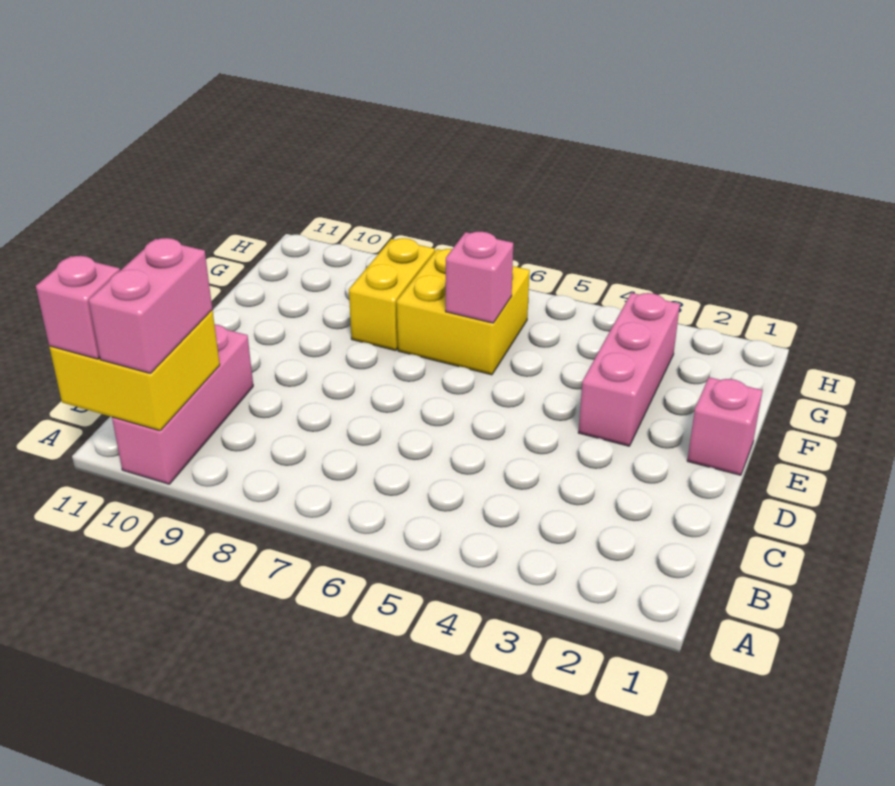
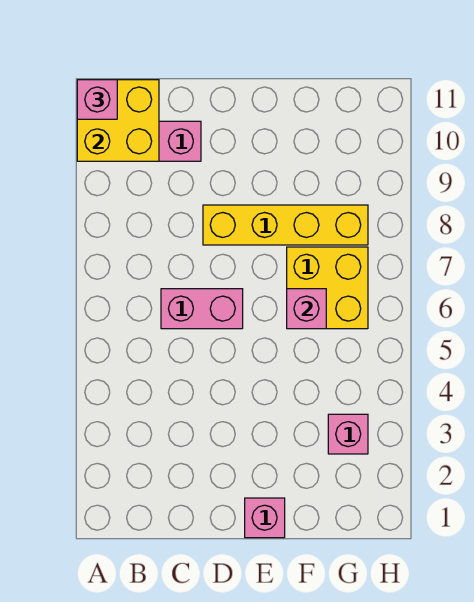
pink brick A10:B10 level 3 -> pink brick C6:D6 level 1
pink brick E3:G3 level 1 -> pink brick G3 level 1
yellow brick F8:G8 level 1 -> yellow brick D8:G8 level 1

